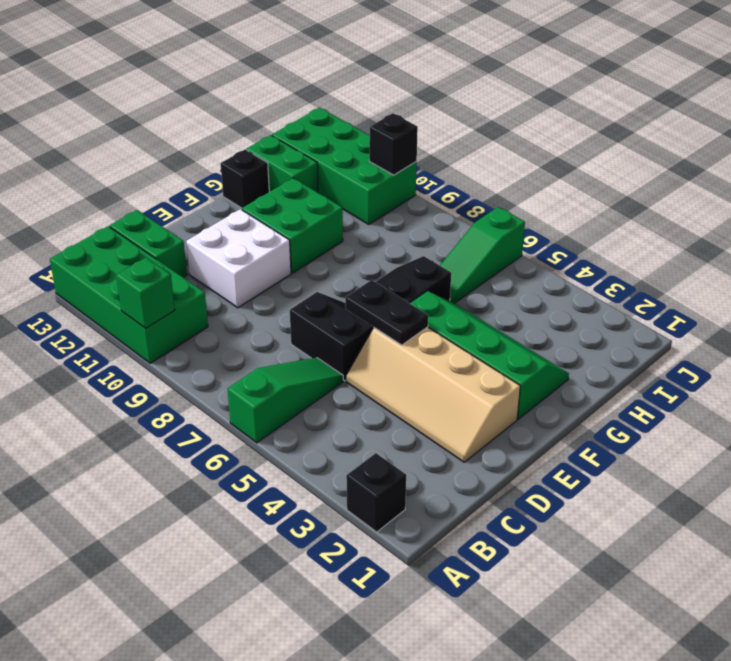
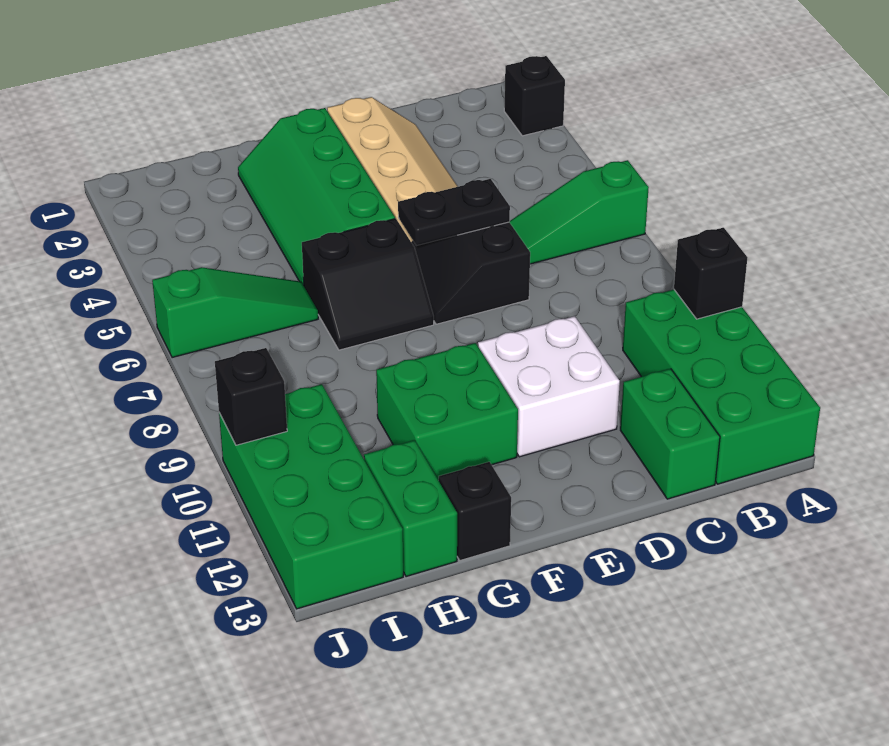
green brick A10 level 2 -> black brick A10 level 2
black plate E5:E6 level 2 -> black plate D6:E6 level 2

